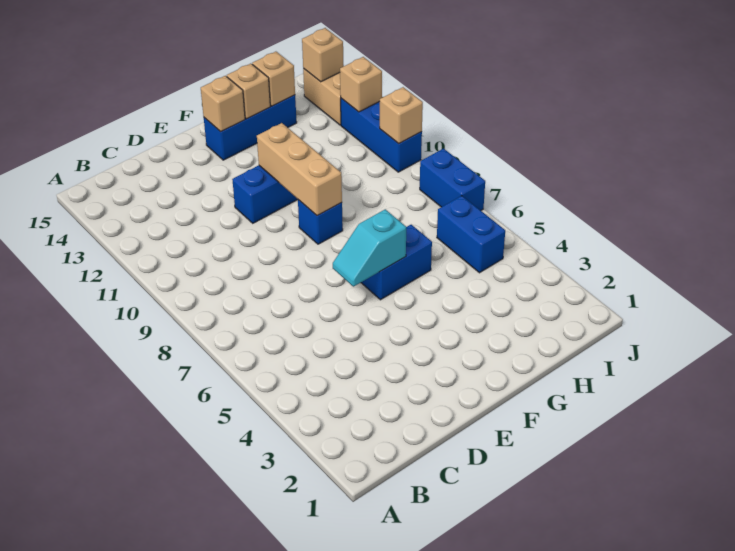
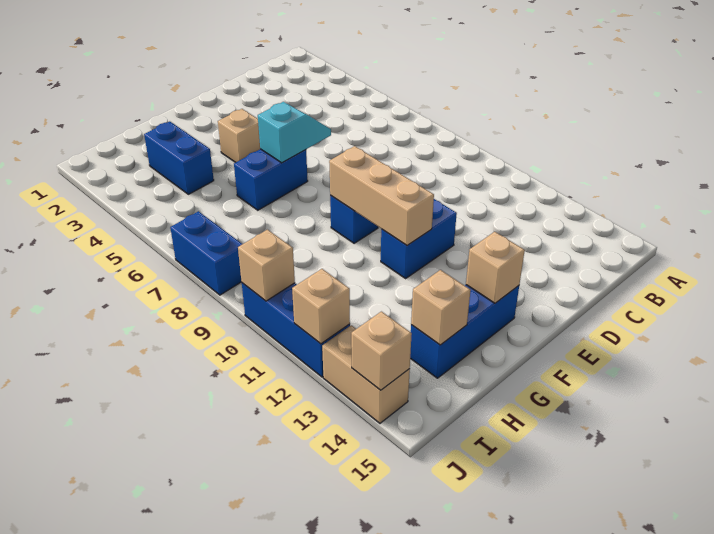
tan brick G14 level 2 -> tan brick F4 level 1
blue brick I5:I6 level 1 -> blue brick H3:H4 level 1

